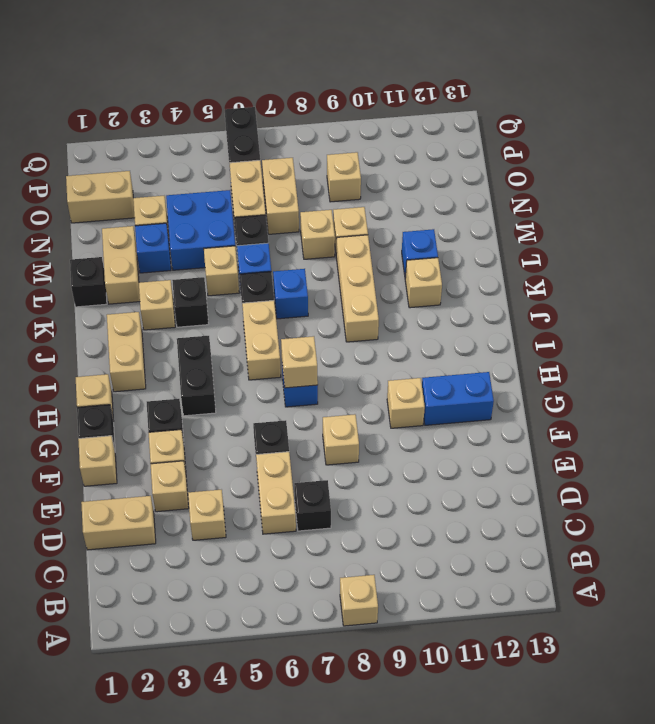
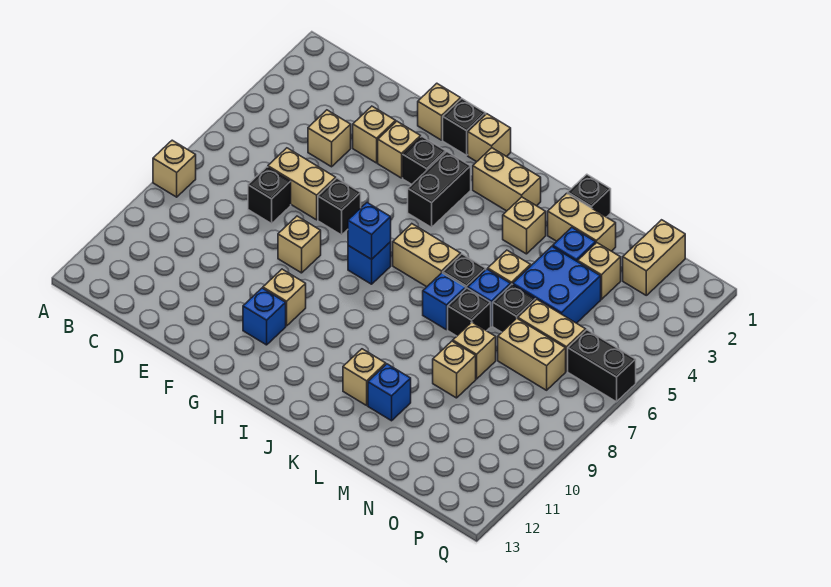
tan brick D1:D2 level 1 -> none
blue brick G11:G12 level 1 -> blue brick G11 level 1
black brick H4:I4 level 1 -> black brick H3:H4 level 1
tan brick H7 level 2 -> blue brick H7 level 2
tan brick J9:L9 level 1 -> none
black brick K4 level 1 -> black brick L7 level 1
tan brick O9 level 1 -> none

